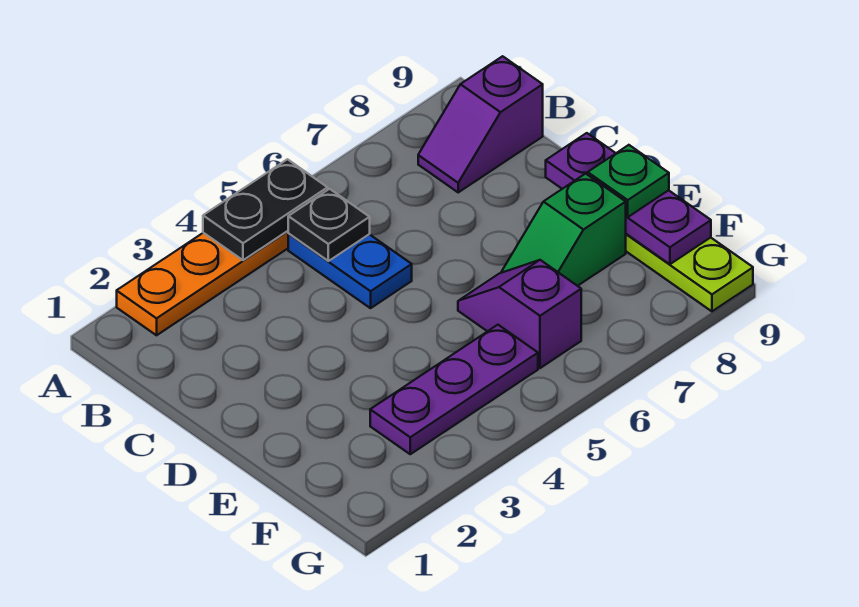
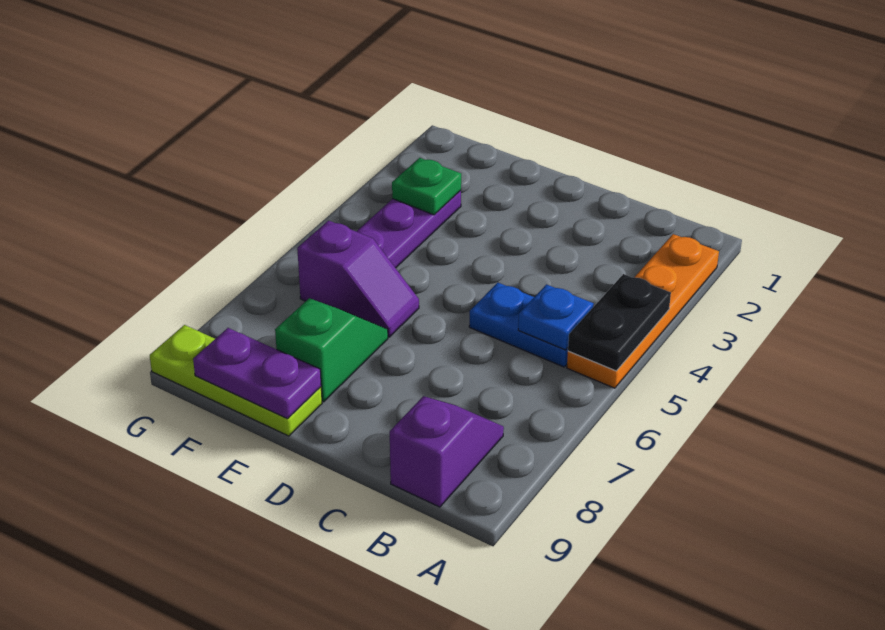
black plate B5 level 2 -> blue plate B5 level 2
purple plate D9:F9 level 2 -> purple plate E9:F9 level 2
green plate E9 level 3 -> green plate F3 level 2

